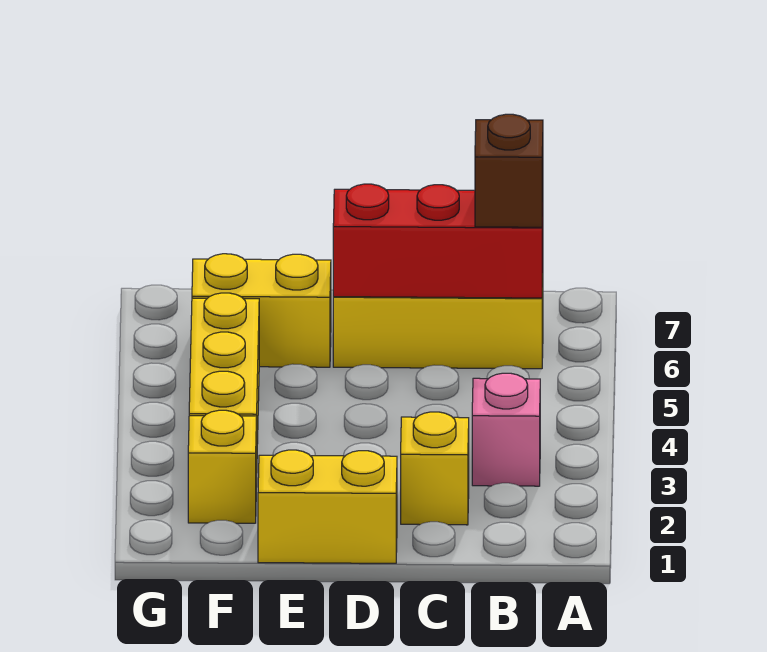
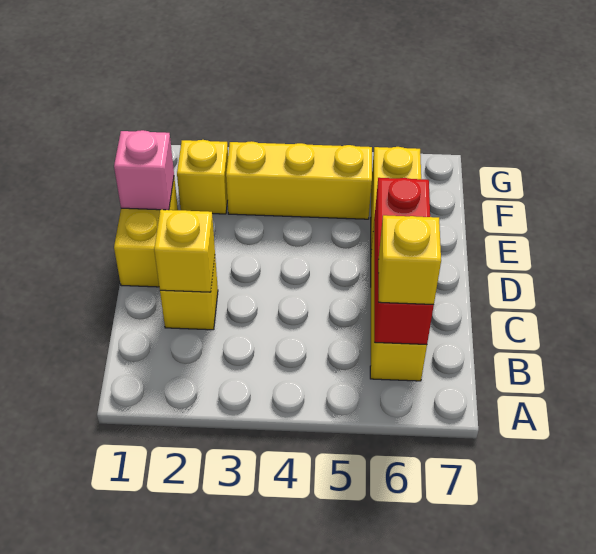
pink brick B3 level 1 -> pink brick E1 level 2
brown brick B6 level 3 -> yellow brick B6 level 3
none -> yellow brick C2 level 2

